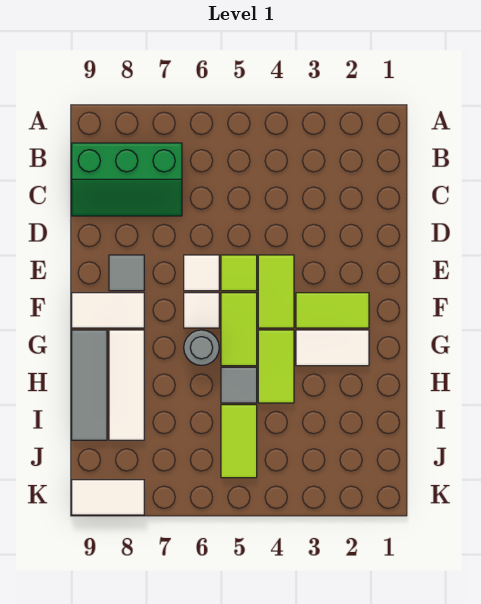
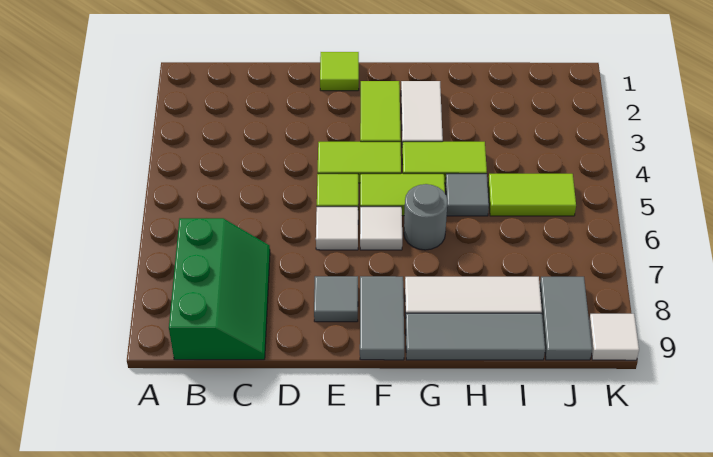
none -> lime tile E1 level 1
white tile F8:F9 level 1 -> grey tile F8:F9 level 1
none -> grey tile J8:J9 level 1
white tile K8:K9 level 1 -> white tile K9 level 1

